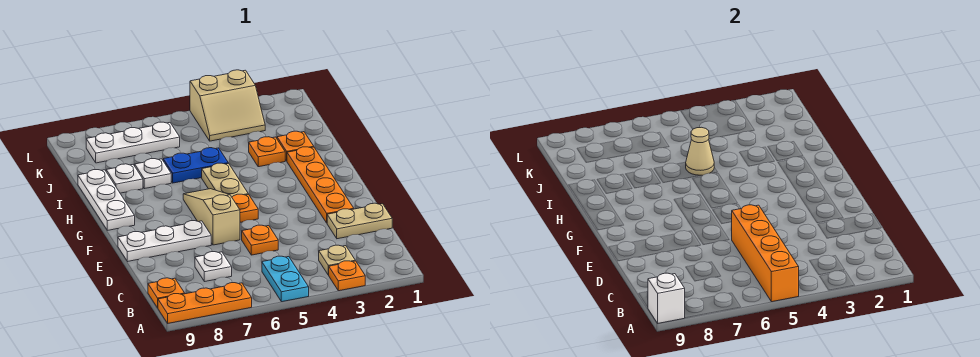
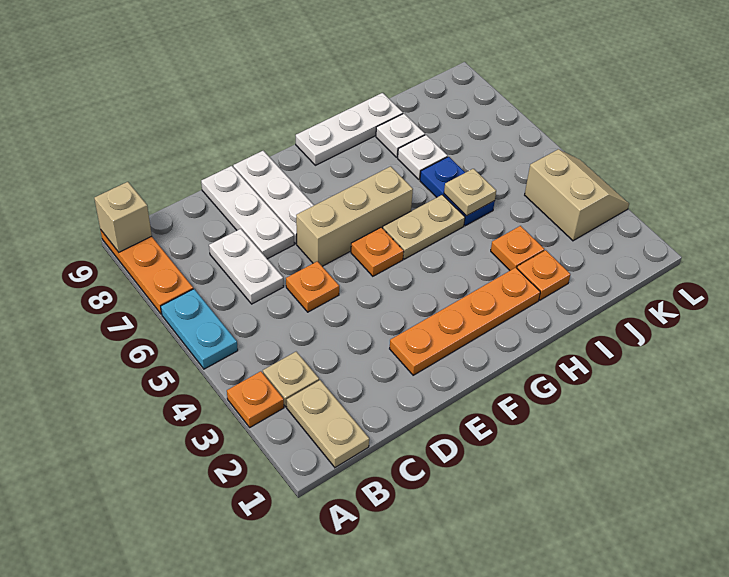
cyan plate A5:B5 level 1 -> cyan plate A5:A6 level 1
orange brick A5:D5 level 2 -> none
white brick A9 level 2 -> tan brick A9 level 2
orange plate B9 level 1 -> none
white plate C7 level 1 -> white plate C6:C7 level 1
tan plate D1:D2 level 1 -> tan plate B1:B2 level 1
tan slope E6:G6 level 1 top E -> tan brick E6:G6 level 1
tan cone I5 level 2 -> tan plate I5 level 2
tan slope K3:L4 level 1 top L -> tan slope K3:L4 level 1 top K
white plate K6:K8 level 1 -> white plate D7:D9 level 1

